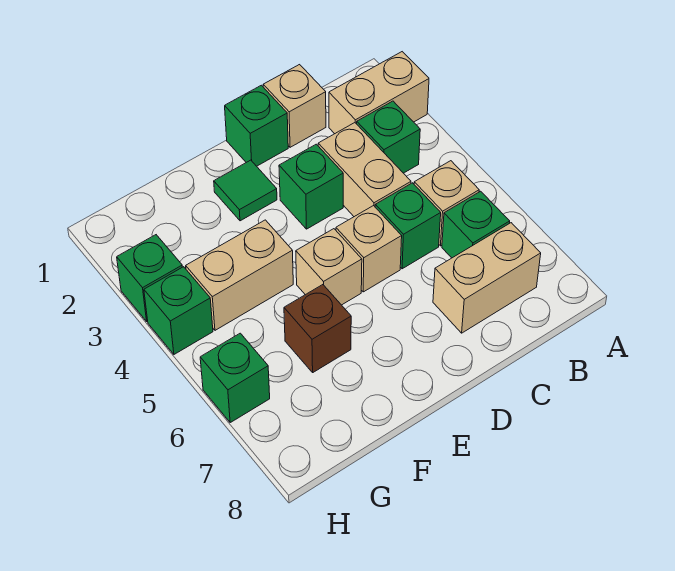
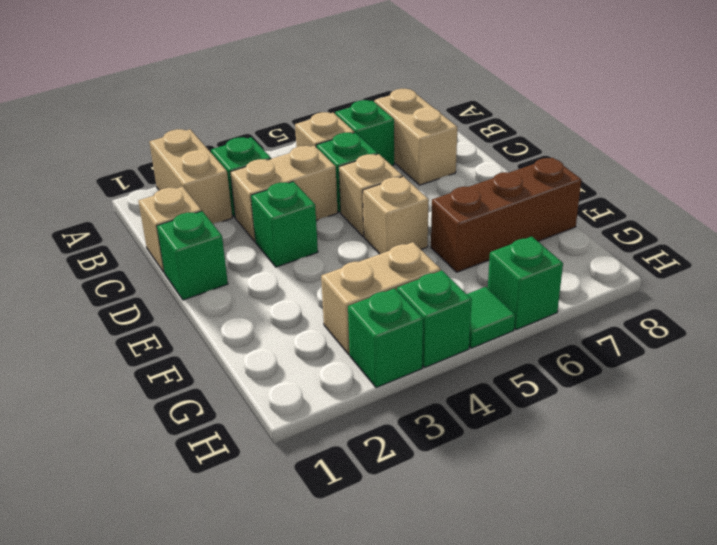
green tile E2 level 1 -> green tile H5 level 1
tan brick F4:G4 level 1 -> tan brick G3:G4 level 1
brown brick F6 level 1 -> brown brick F6:F8 level 1

